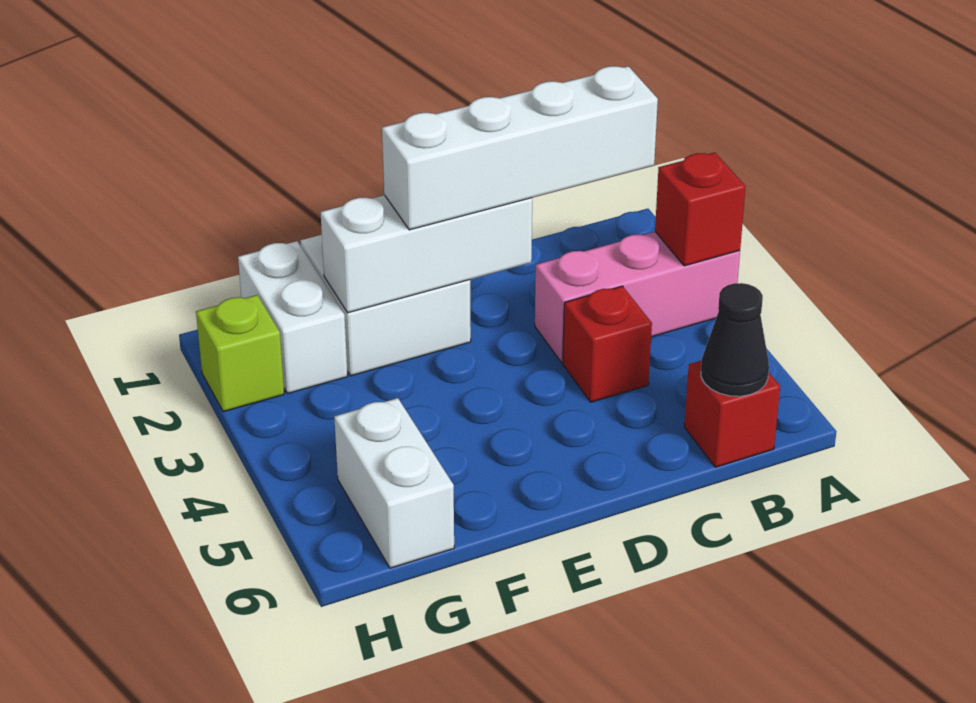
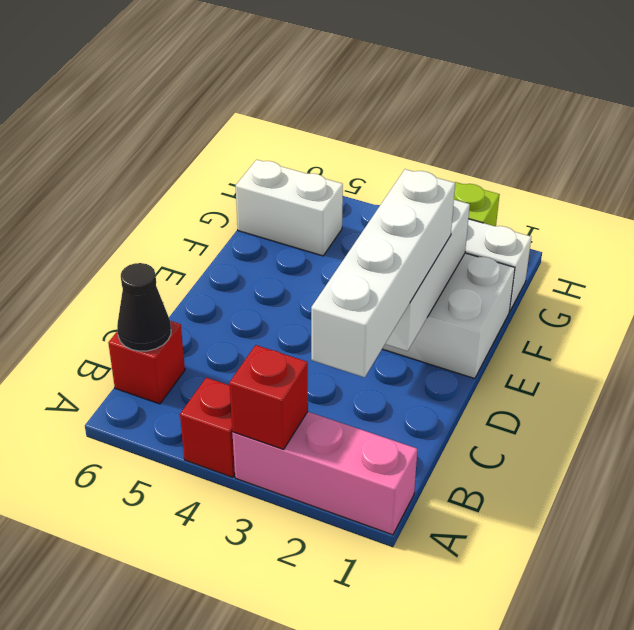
pink brick A3:C3 level 1 -> pink brick A1:A3 level 1
red brick C4 level 1 -> red brick A4 level 1

